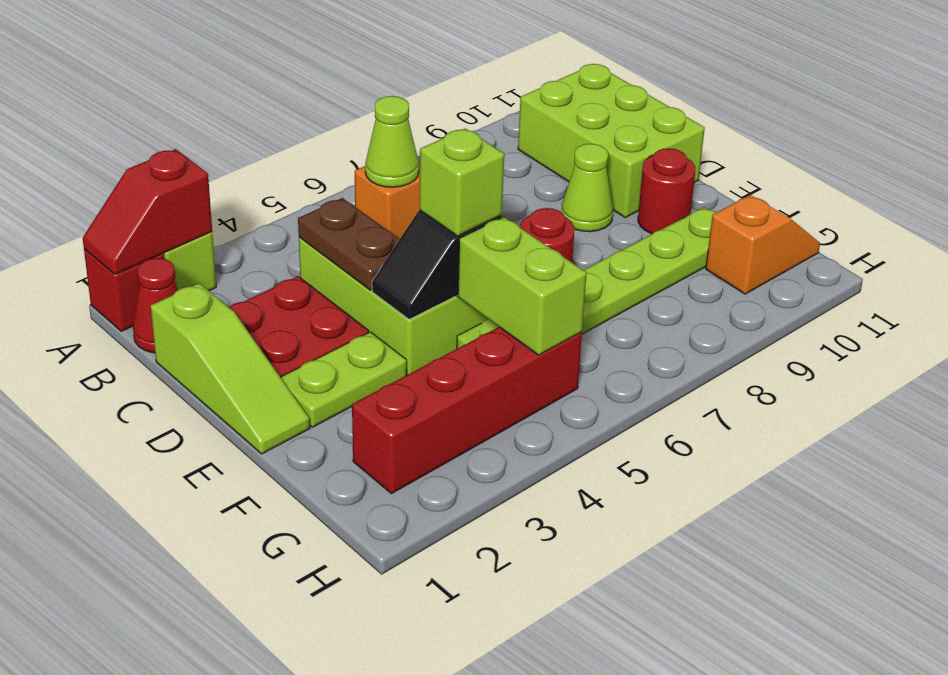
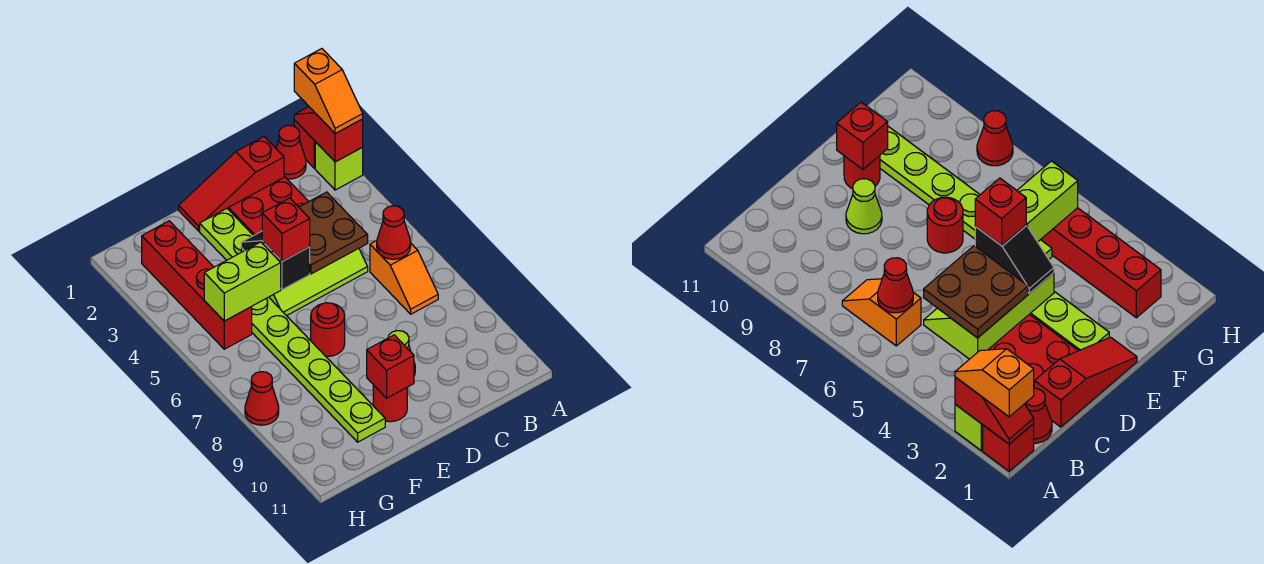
lime cone B6 level 2 -> red cone B6 level 2
lime brick B10:D11 level 1 -> none
lime slope C1:E1 level 1 top C -> red slope C1:E1 level 1 top C
brown plate C4:D4 level 2 -> brown plate C4:D5 level 2
lime brick E5 level 3 -> red brick E5 level 3
none -> red brick E10 level 2
orange slope G10:G11 level 1 top 10 -> orange slope A1:A2 level 3 top 1
none -> red cone H8 level 1

